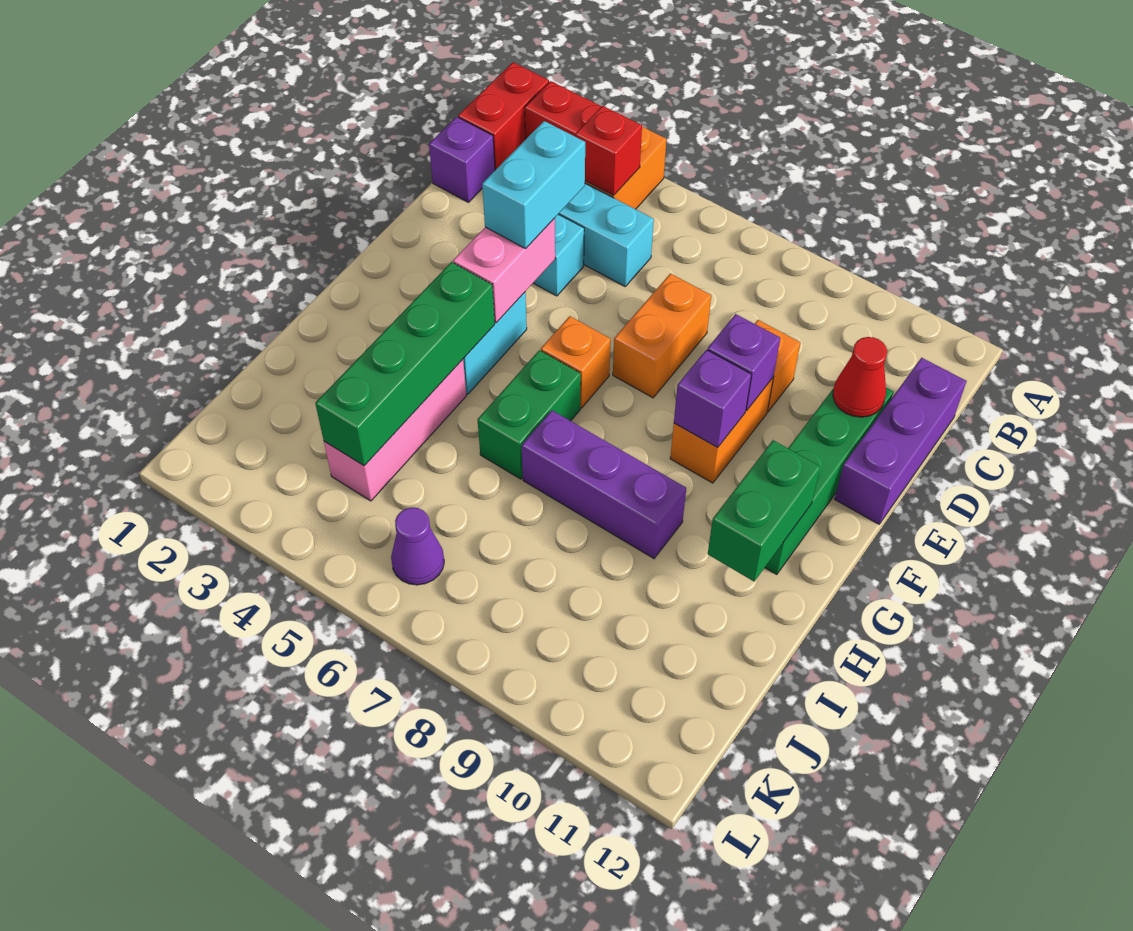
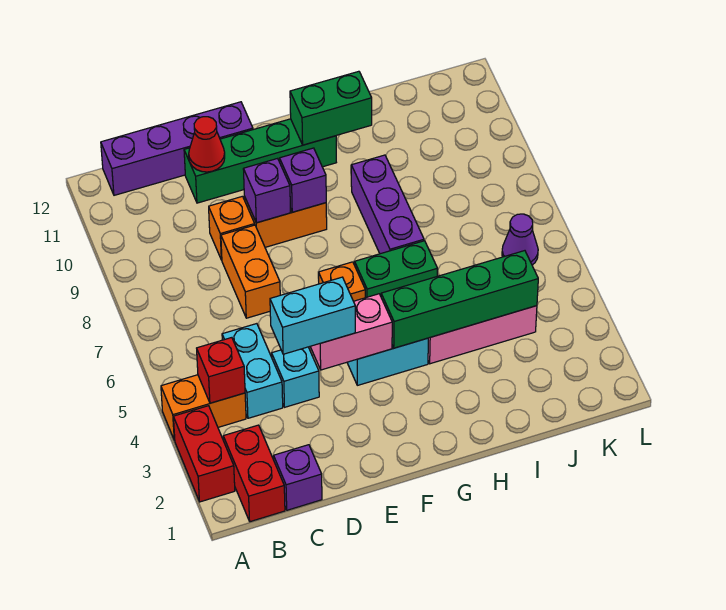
red brick A1:B1 level 1 -> red brick B1:B2 level 1
purple brick C12:E12 level 1 -> purple brick B12:E12 level 1
orange brick D7:E7 level 1 -> orange brick D7:D8 level 1

